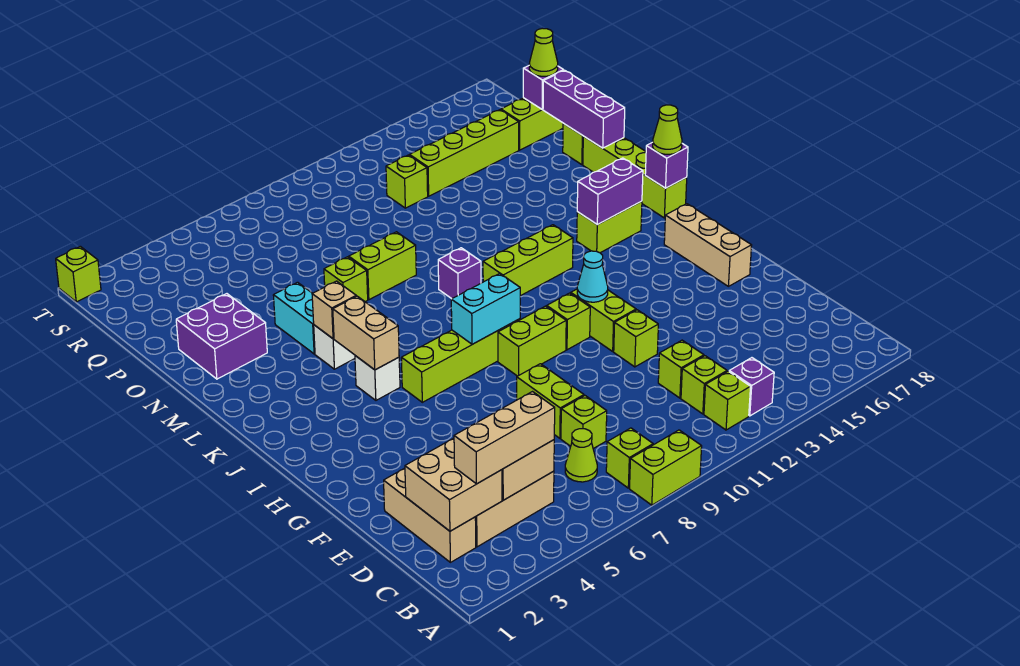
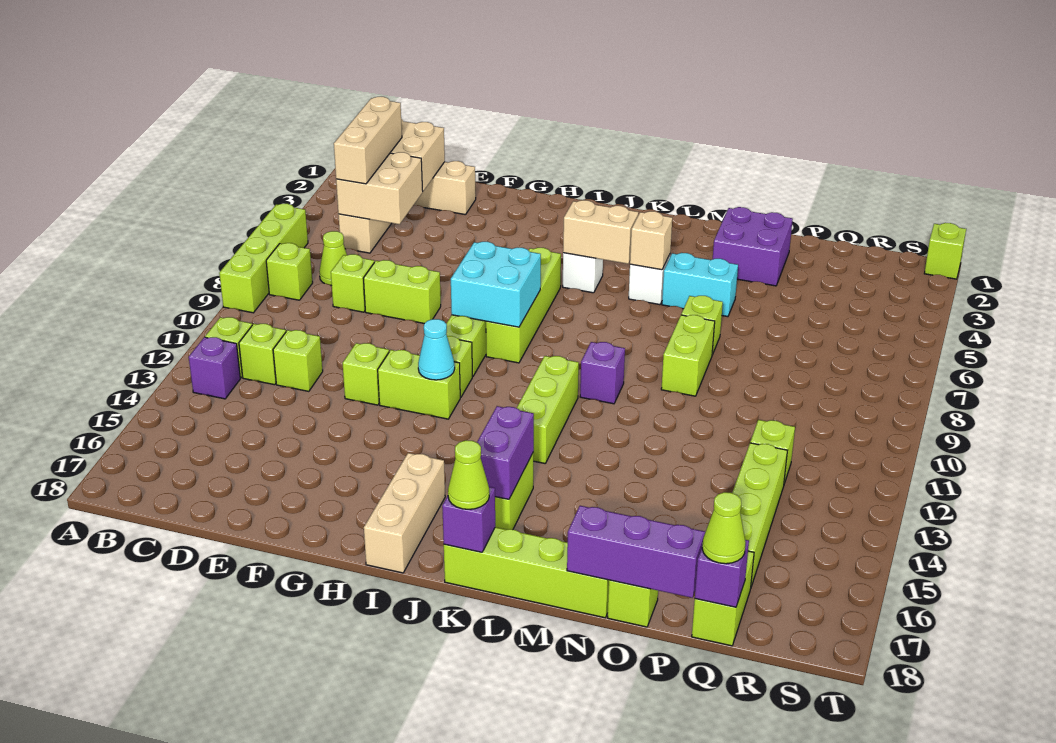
lime brick A8:A9 level 1 -> lime brick A6:A9 level 1
tan brick G17:I17 level 1 -> tan brick I16:I18 level 1
cyan brick I8:I9 level 2 -> cyan brick H8:I9 level 2

